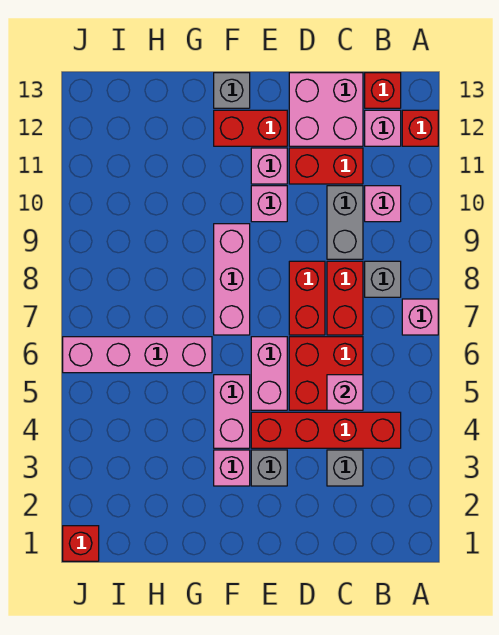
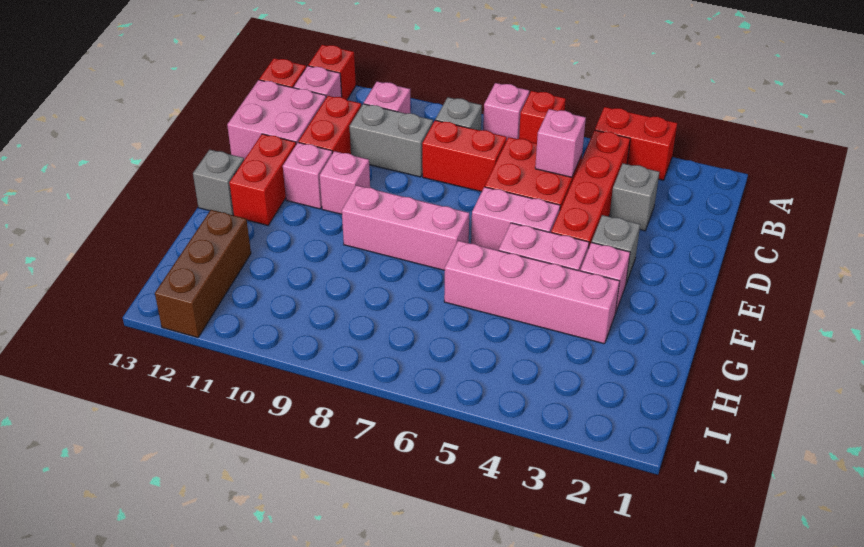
red brick D7:D8 level 1 -> red brick A3:A4 level 1
pink brick G6:J6 level 1 -> pink brick G3:G6 level 1
none -> brown brick H12:J12 level 1
red brick J1 level 1 -> red brick A6 level 1

